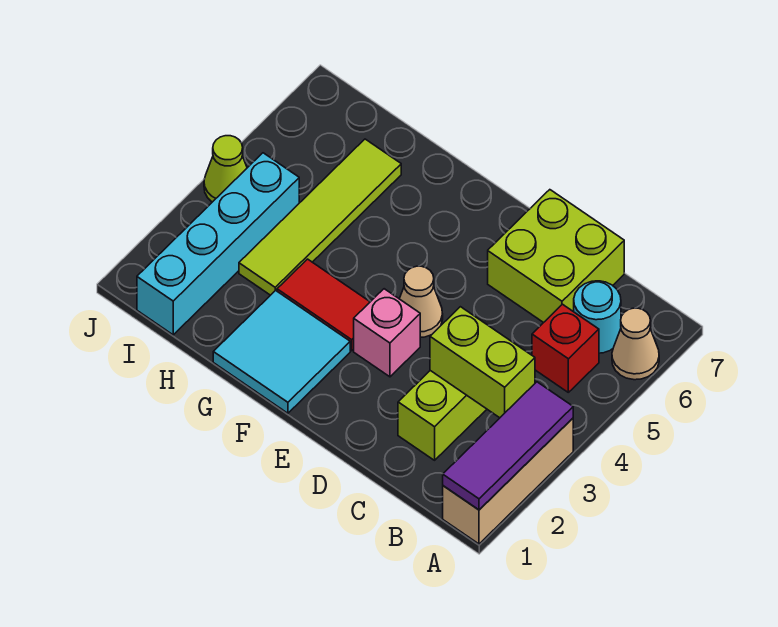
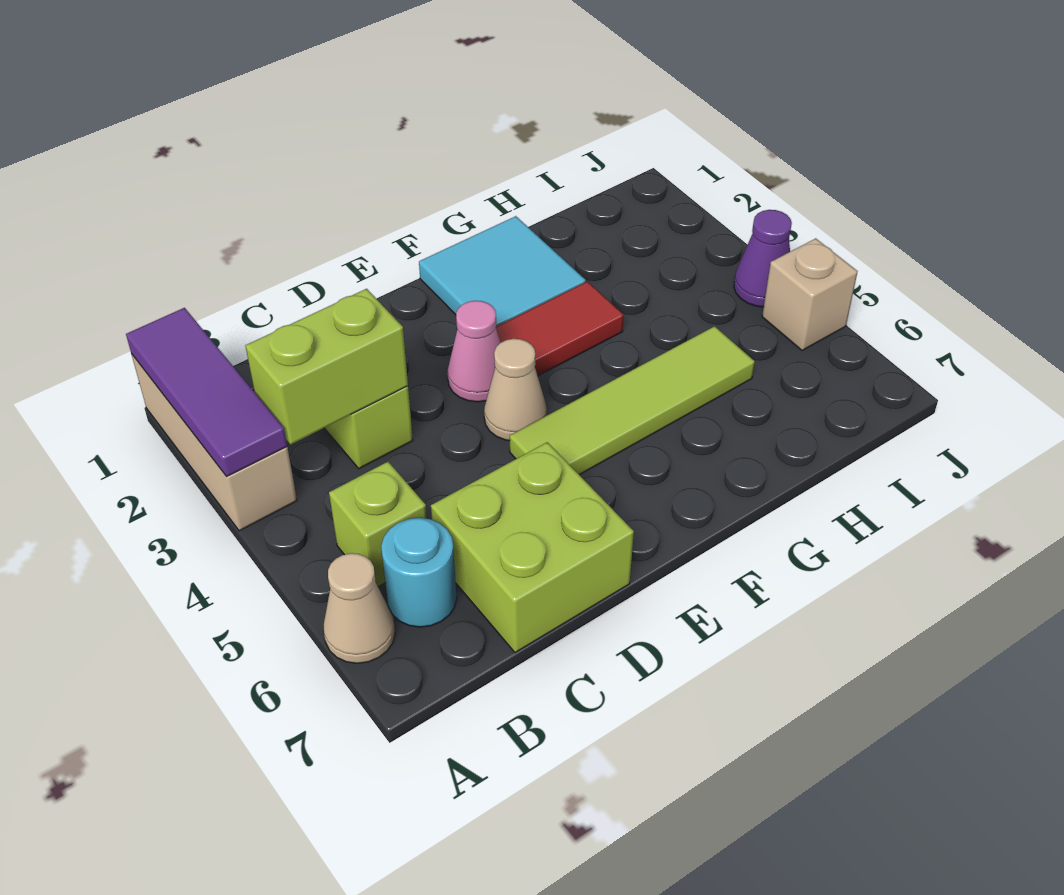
red brick B5 level 1 -> lime brick B5 level 1
pink brick E3 level 1 -> pink cone E3 level 1
lime tile H3:H6 level 1 -> lime tile E5:H5 level 1
cyan brick I1:I4 level 1 -> none
lime cone J4 level 1 -> purple cone J4 level 1
none -> tan brick J5 level 1

